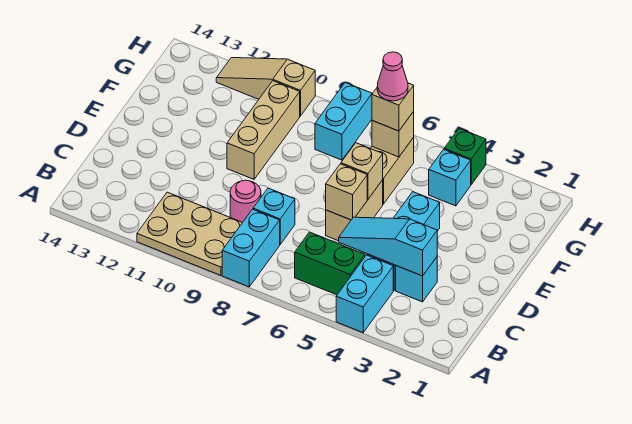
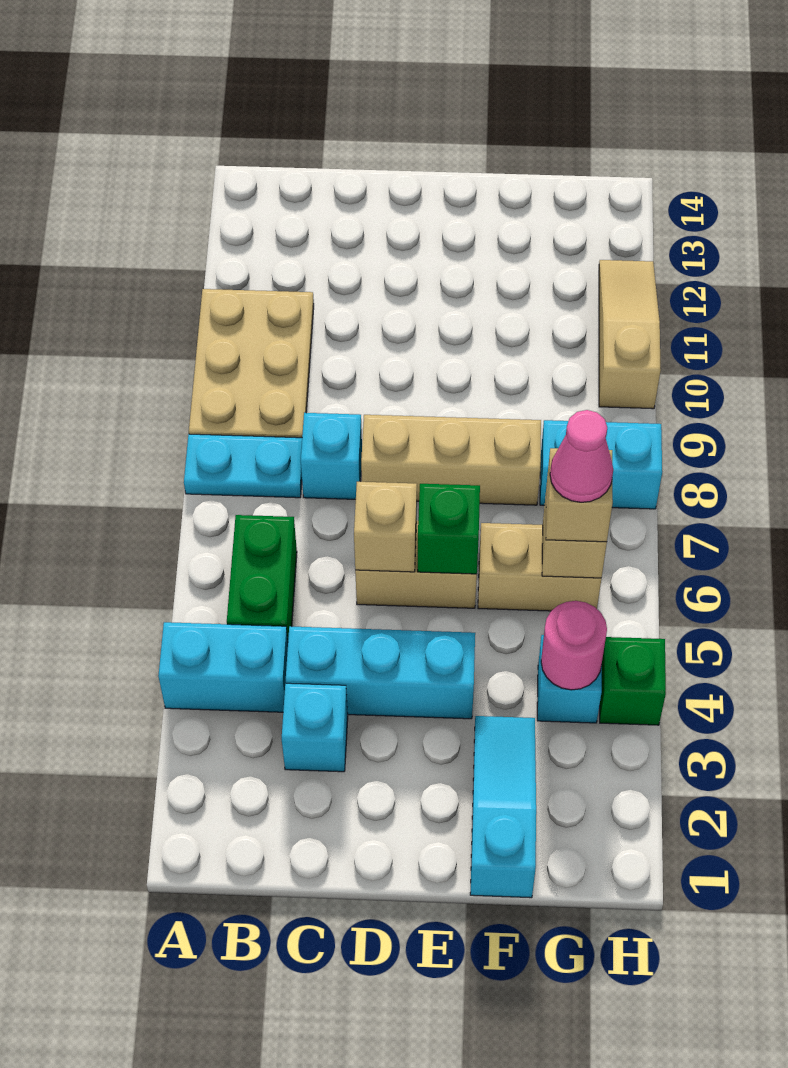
cyan brick A8:B8 level 1 -> cyan plate A8:B8 level 1
cyan slope C3:C5 level 2 top 3 -> cyan slope F1:F3 level 1 top 1
pink round brick C9 level 1 -> pink round brick G4 level 2
tan brick E6 level 2 -> green brick E6 level 2
tan brick E10:G10 level 1 -> tan brick D8:F8 level 1

